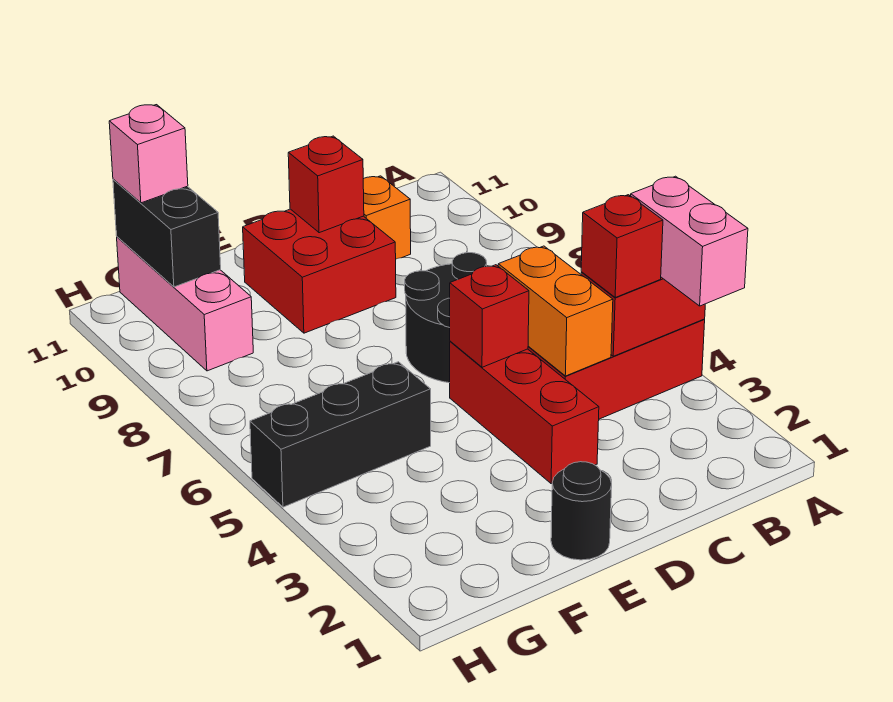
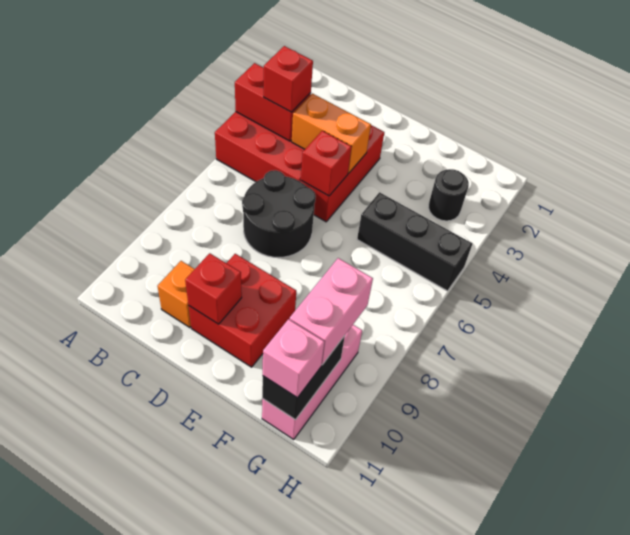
pink brick A3:A4 level 3 -> pink brick G9:G10 level 3
orange brick C4:C5 level 2 -> orange brick C4:D4 level 2
black round brick E1 level 1 -> black round brick G3 level 1

